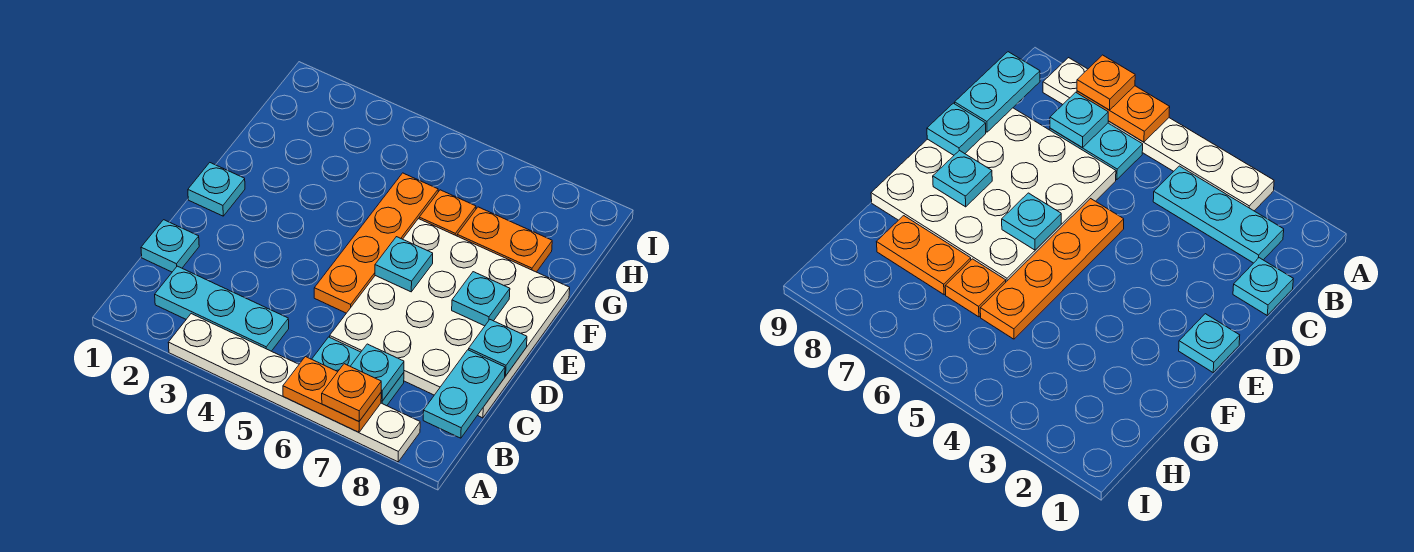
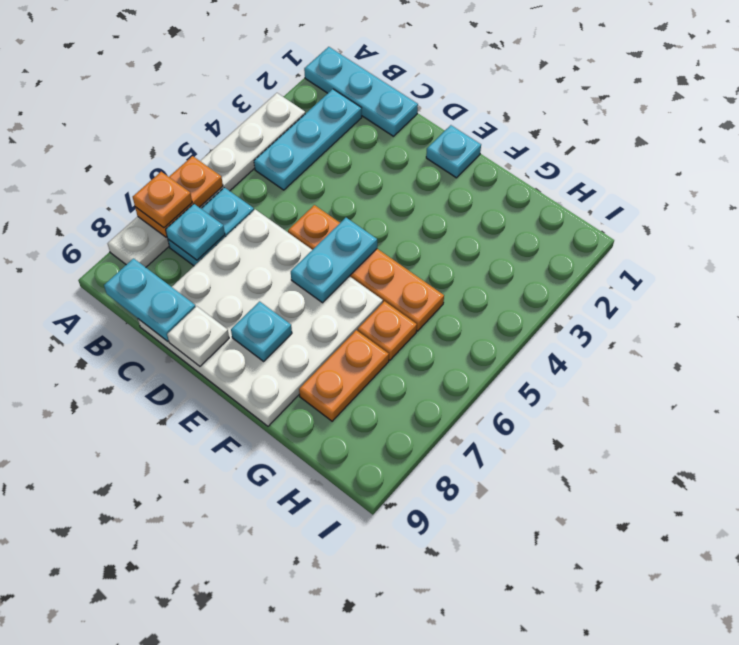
cyan plate C1 level 1 -> cyan plate A1:C1 level 1
cyan plate D9 level 2 -> white plate D9 level 2
cyan plate E6 level 2 -> cyan plate E5:E6 level 2

